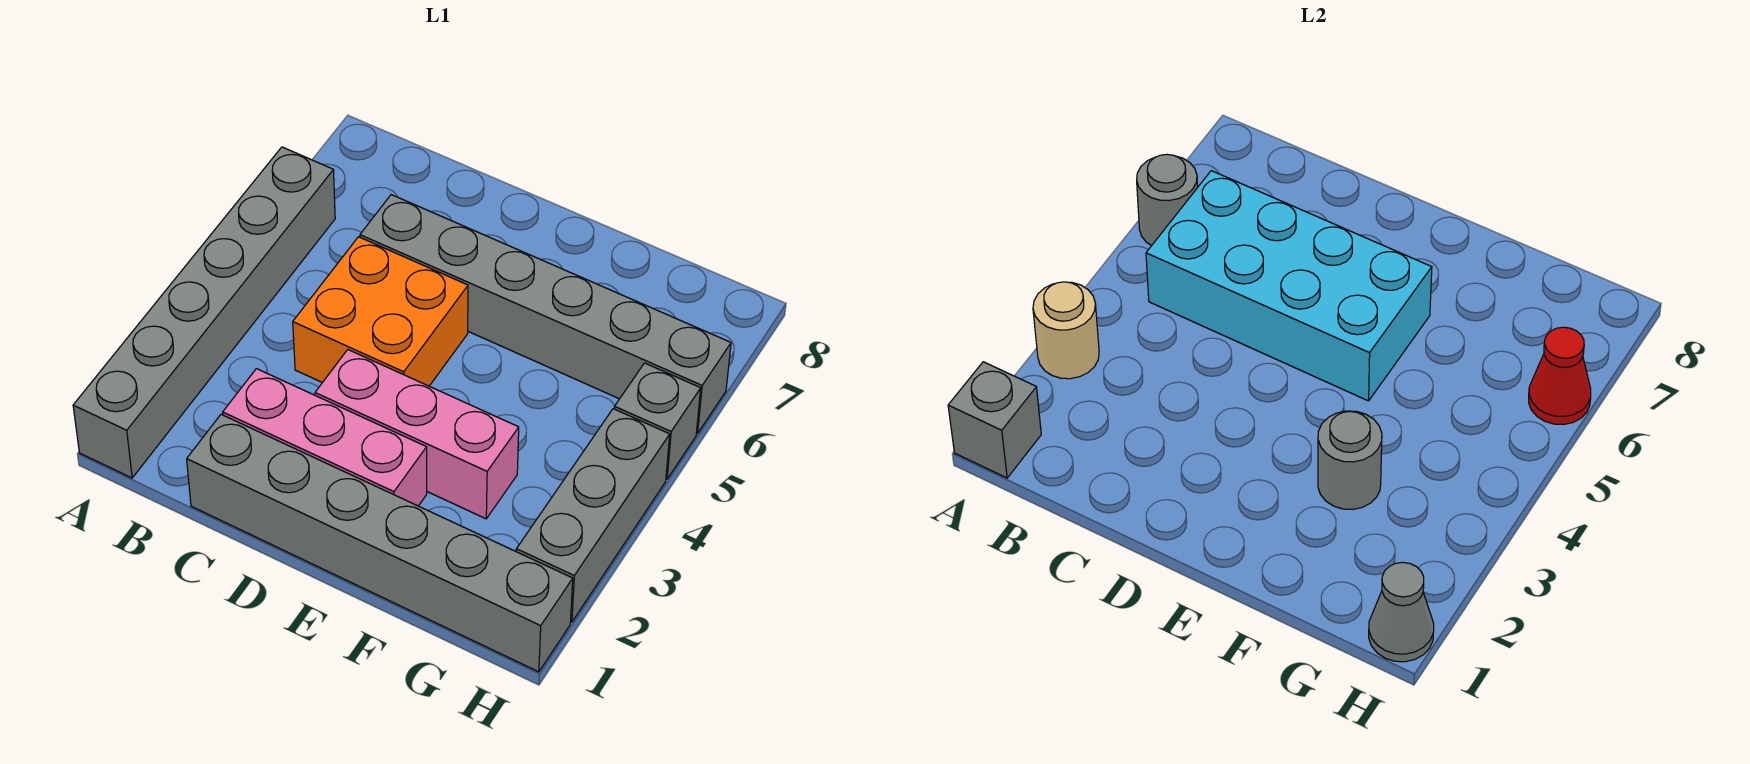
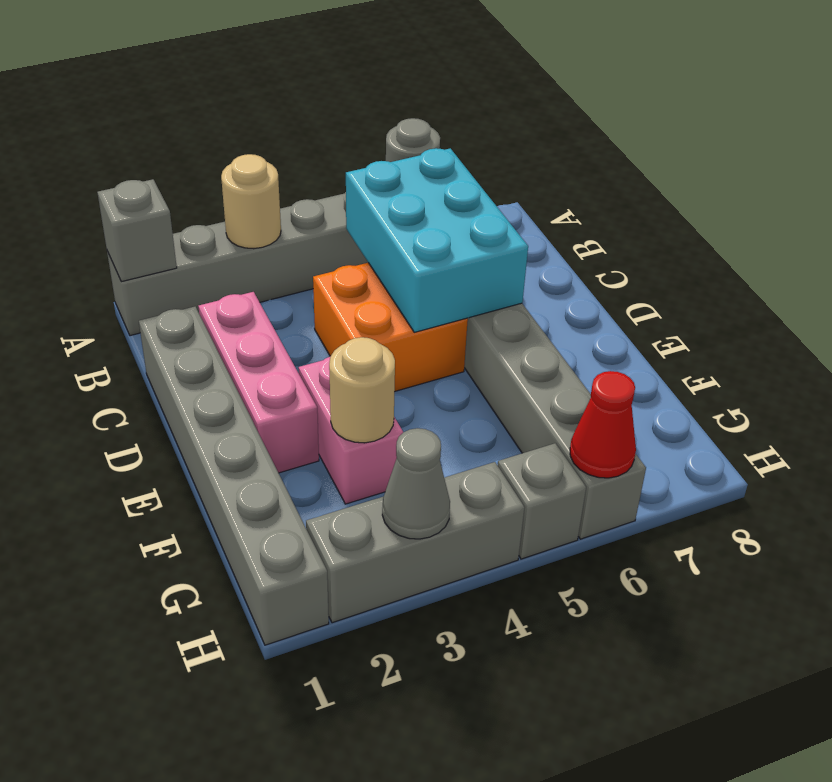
cyan brick B5:E6 level 2 -> cyan brick B5:D6 level 2
pink brick D3:F3 level 1 -> pink brick E3:F3 level 1
grey round brick F3 level 2 -> tan round brick F3 level 2
grey cone H1 level 2 -> grey cone H3 level 2

